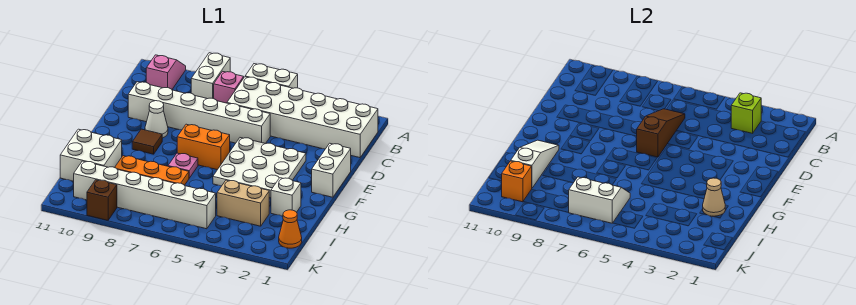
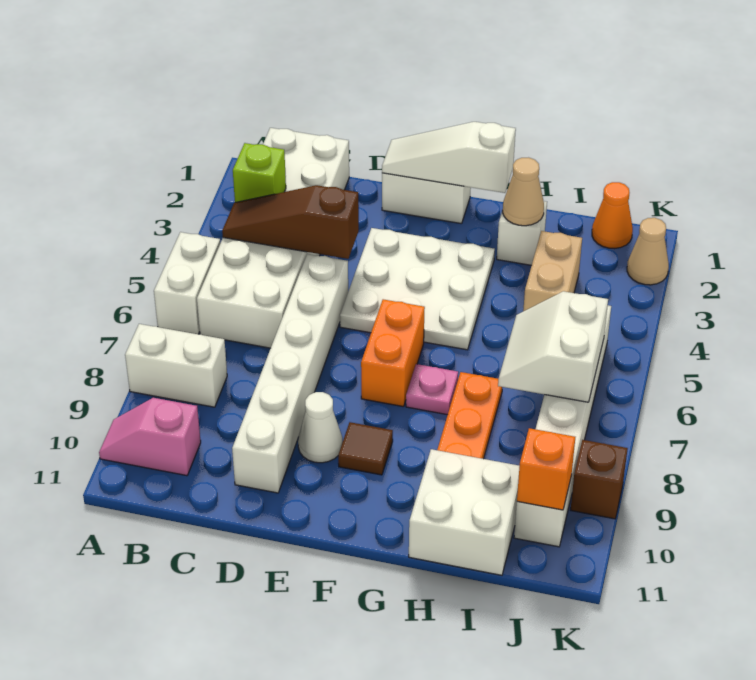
pink brick B7 level 1 -> none
brown slope C6:E6 level 2 top E -> brown slope B4:D4 level 2 top D
white slope G10:I10 level 2 top I -> white slope E1:G1 level 2 top G
none -> tan cone K2 level 1

